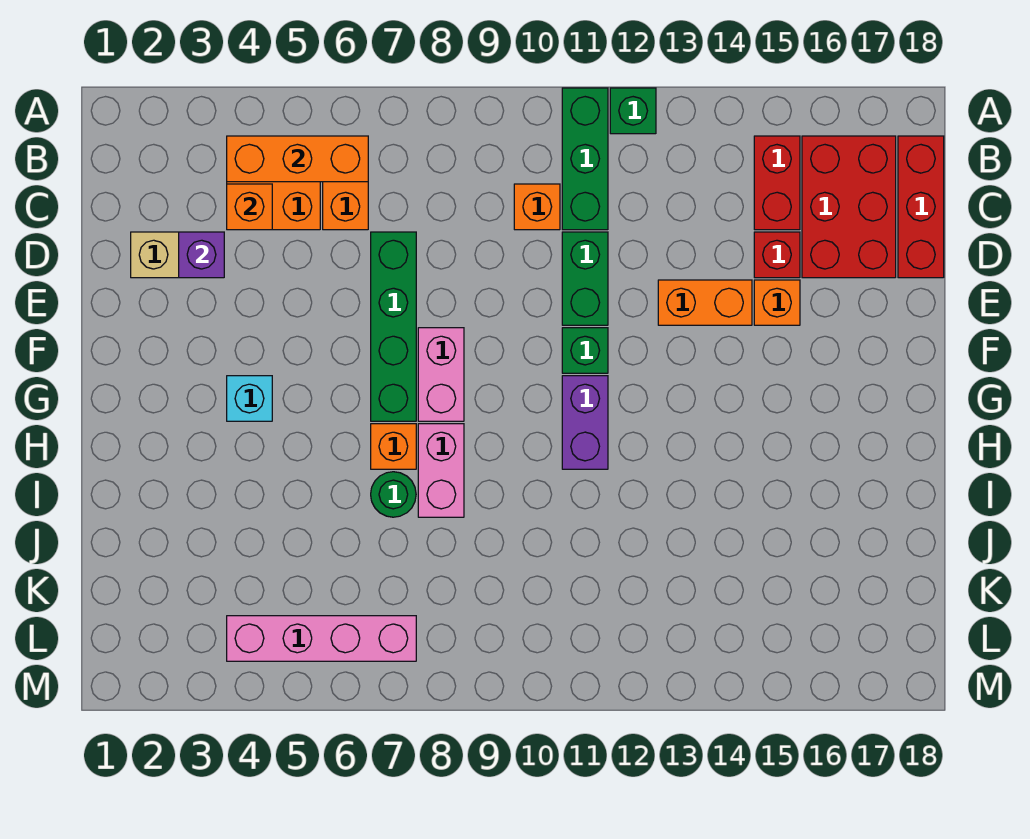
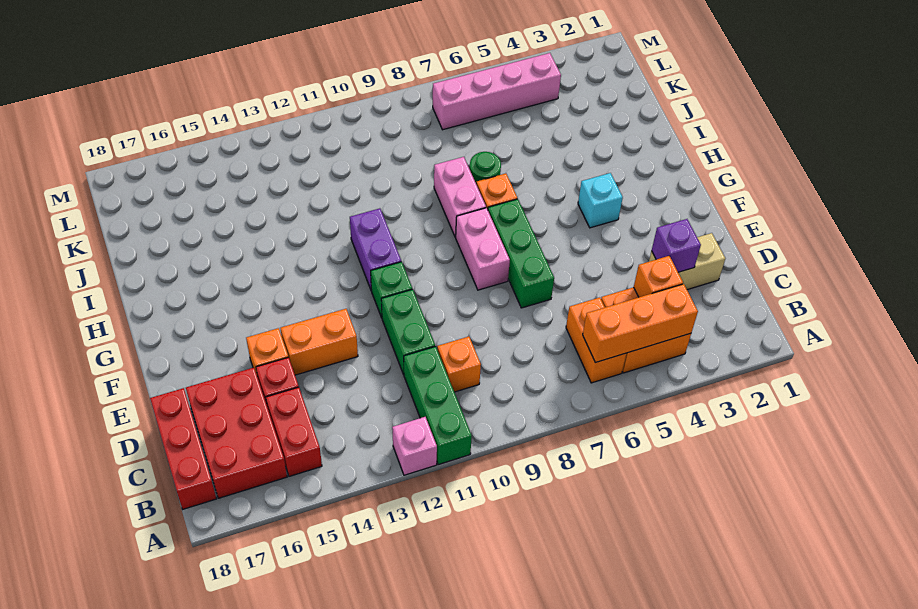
green brick A12 level 1 -> pink brick A12 level 1
green brick D7:G7 level 1 -> green brick E7:G7 level 1

